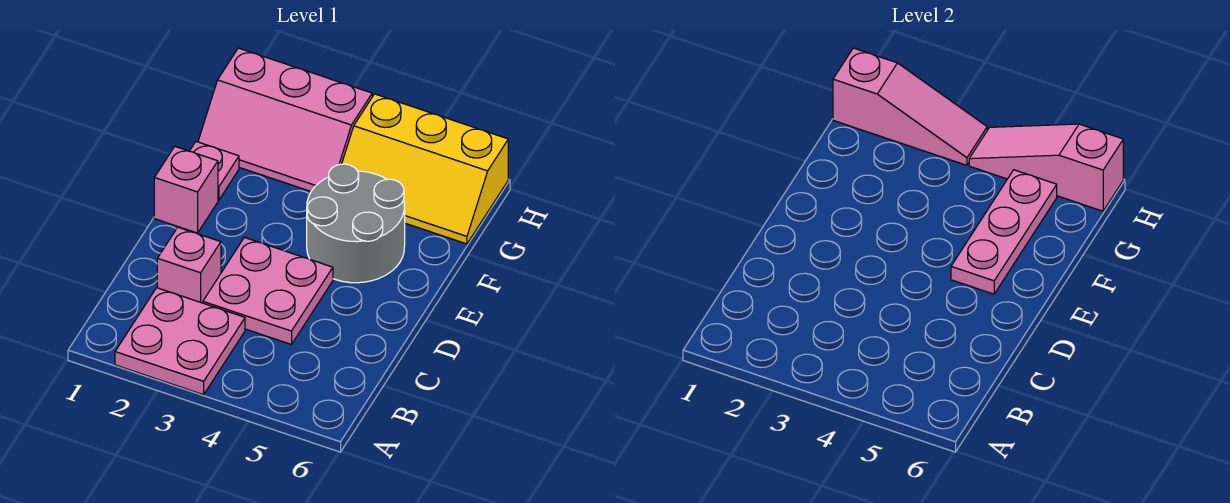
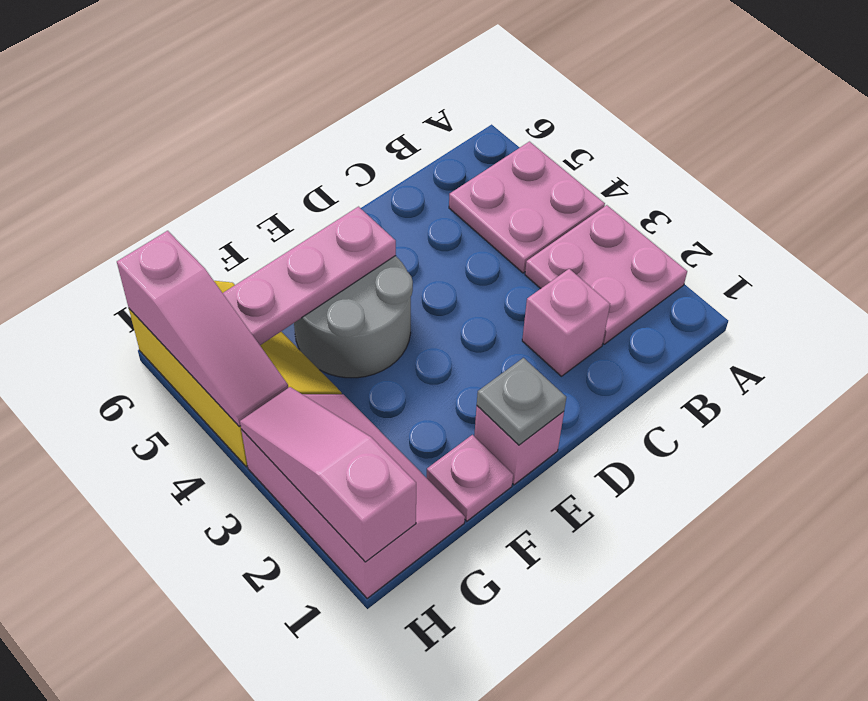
pink plate C3:D4 level 1 -> pink plate A4:B5 level 1
none -> grey plate E1 level 2

